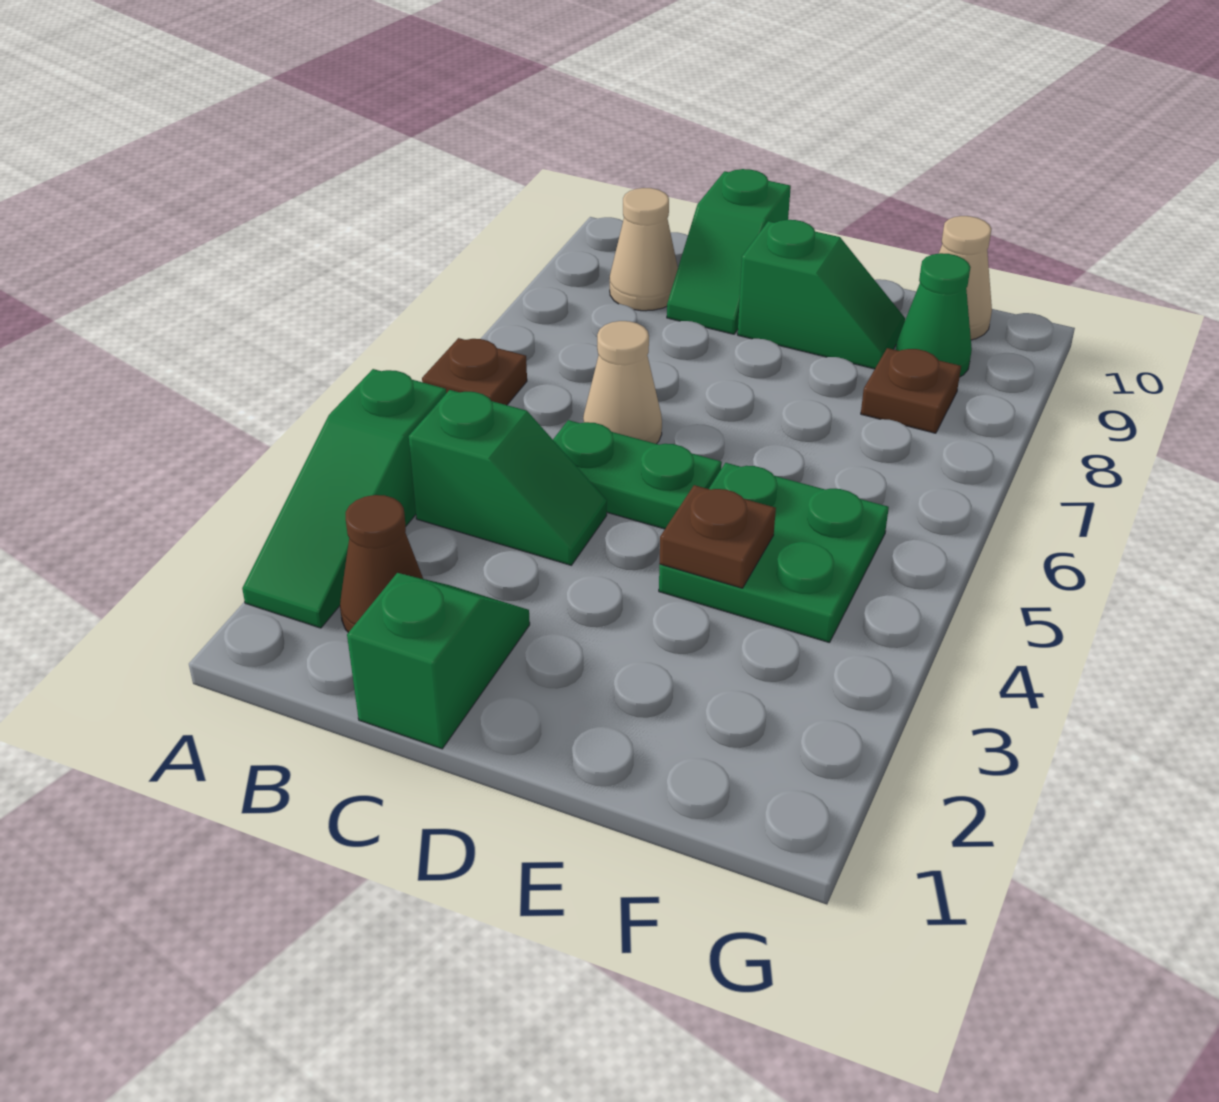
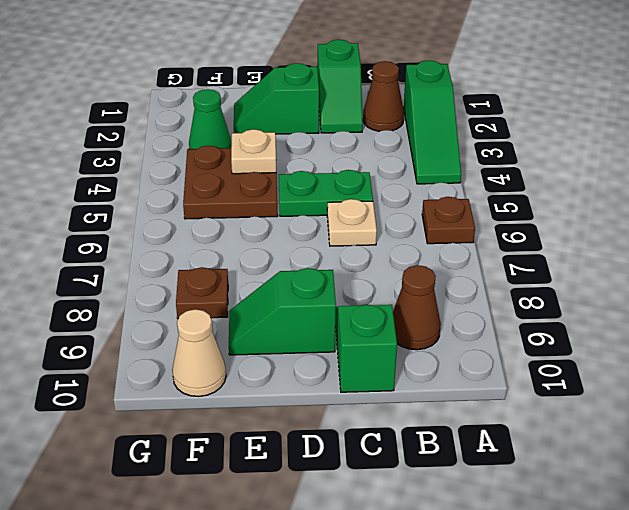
green slope A2:A4 level 1 top 4 -> green slope A2:A4 level 1 top 2
green slope B4:C4 level 1 top B -> green slope D2:E2 level 1 top D
tan cone B9 level 1 -> brown cone B9 level 1
tan cone C6 level 1 -> tan plate C6 level 1
green plate E4:F5 level 1 -> brown plate E4:F5 level 1
brown plate E4 level 2 -> tan plate E4 level 2
green cone F9 level 1 -> green cone F3 level 1

